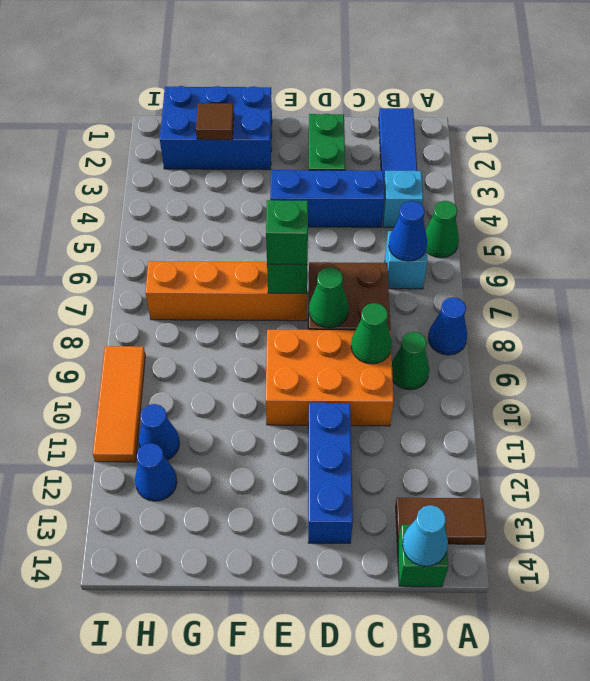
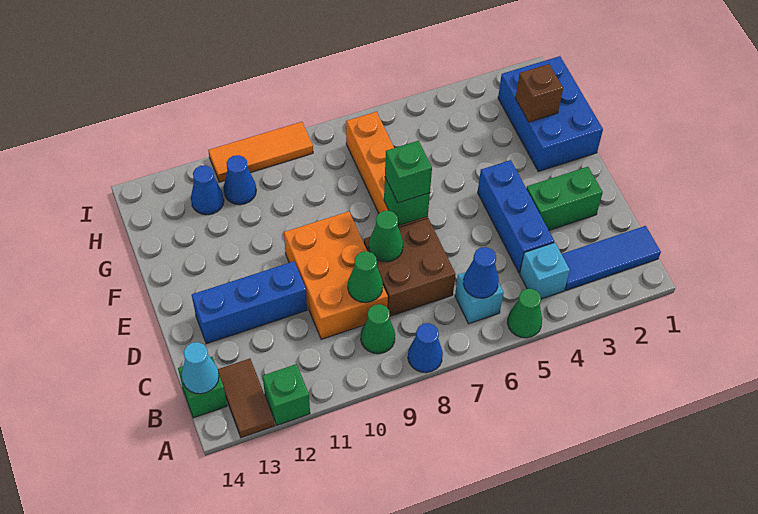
none -> green brick A12 level 1
brown tile G2 level 2 -> brown brick G2 level 2

